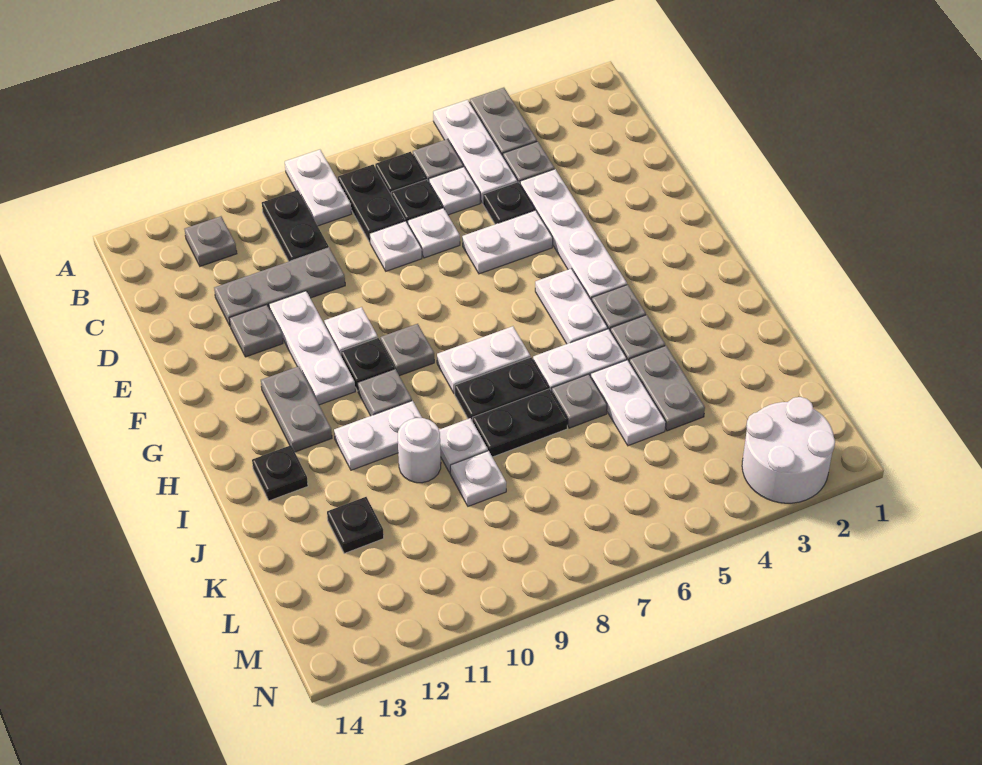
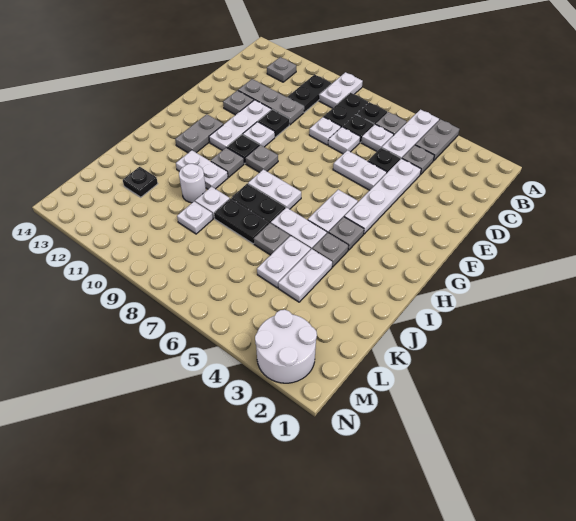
black plate I13 level 1 -> black plate E10 level 1
grey plate J4:K4 level 1 -> white plate J4:K4 level 1

